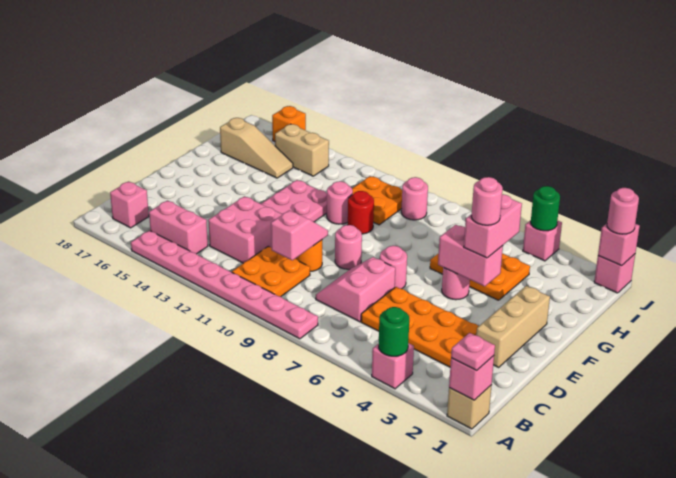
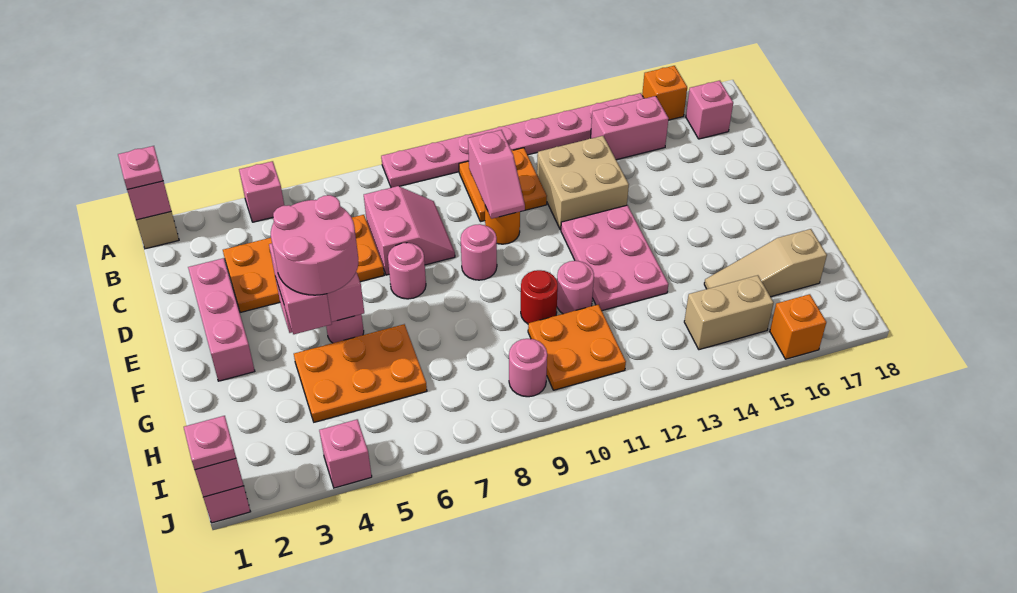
green round brick A4 level 2 -> none
none -> orange brick A16 level 1
pink brick C12:D13 level 1 -> tan brick C12:D13 level 1
tan brick D2:F2 level 1 -> pink brick D2:F2 level 1
pink round brick F4 level 4 -> pink round brick F4:G5 level 4
pink round brick J1 level 3 -> pink plate J1 level 3
green round brick J4 level 2 -> none

